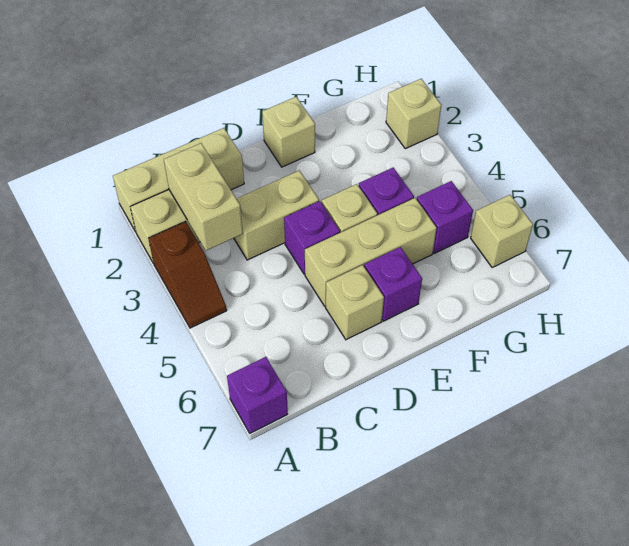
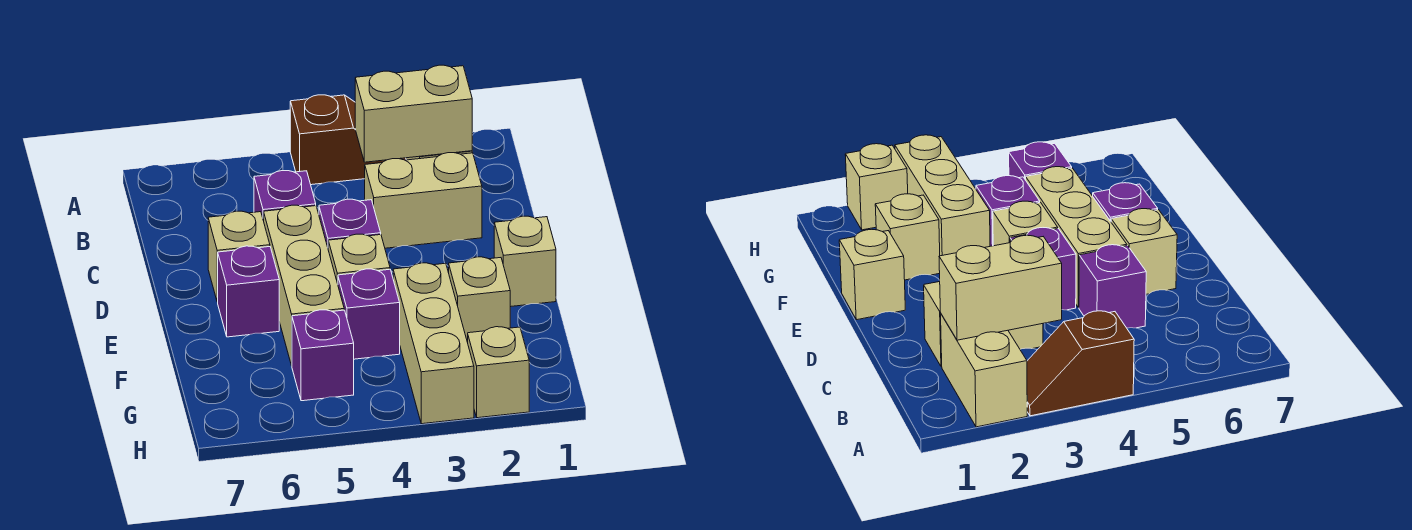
tan brick A1:C1 level 1 -> tan brick F3:H3 level 1
brown slope A3:A4 level 1 top 3 -> brown slope A3:A4 level 1 top 4
purple brick A7 level 1 -> purple brick C5 level 1
tan brick C3:D3 level 1 -> tan brick C2:C3 level 1
tan brick H6 level 1 -> tan brick F2 level 1

